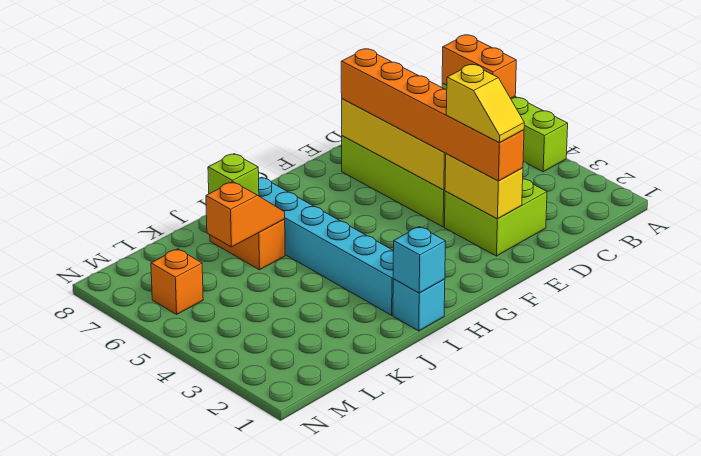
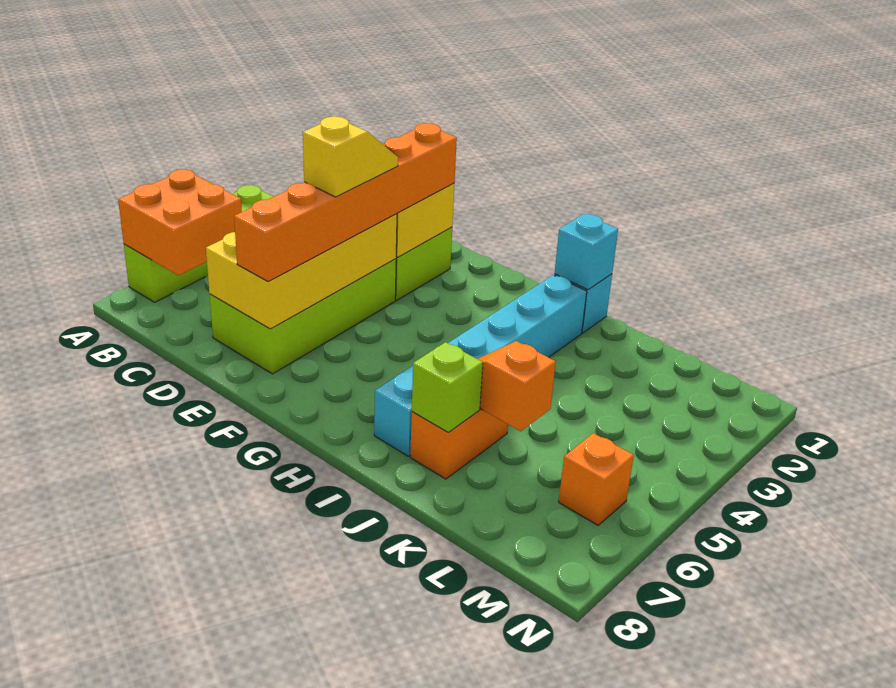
orange brick A6:A7 level 2 -> orange brick A6:B7 level 2
yellow slope E2:E3 level 4 top 3 -> yellow slope E4:E5 level 4 top 5

